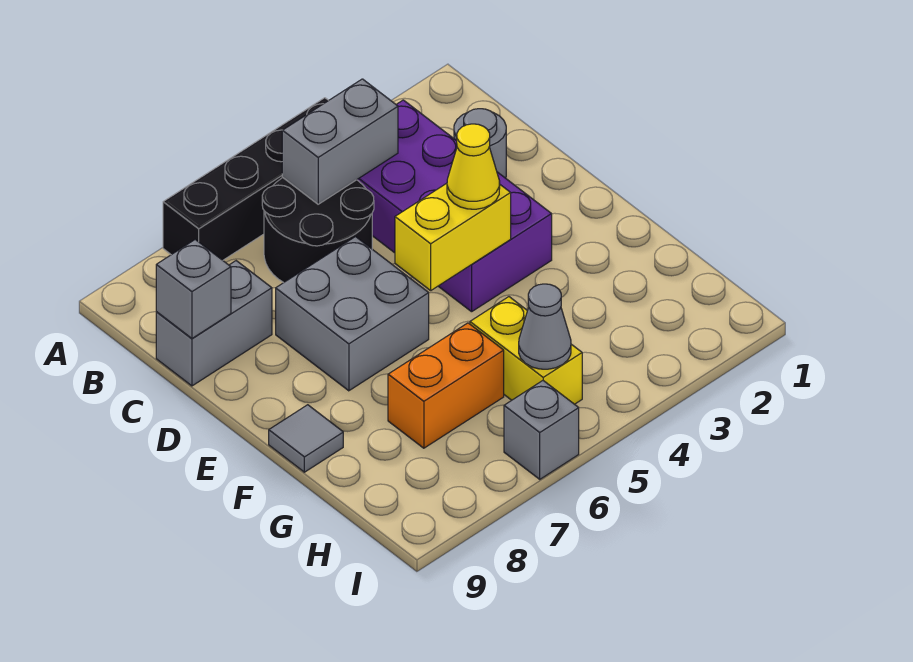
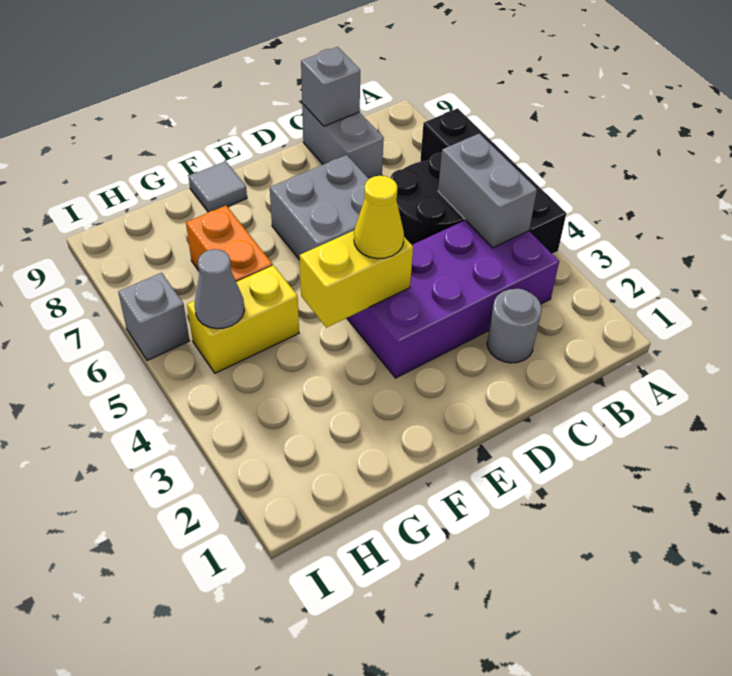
yellow brick E4:E5 level 2 -> yellow brick E4:F4 level 2

